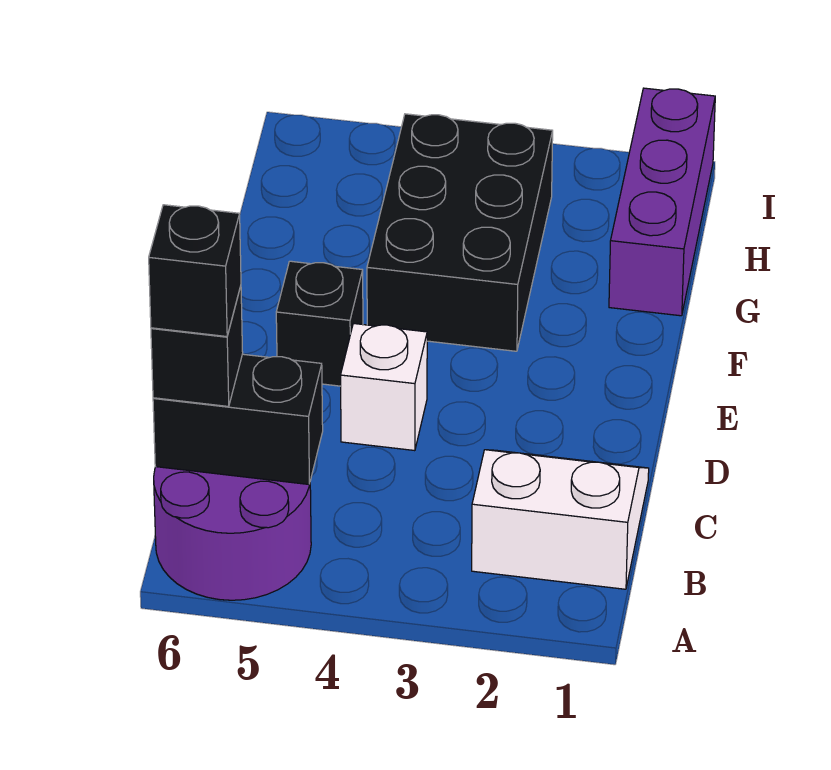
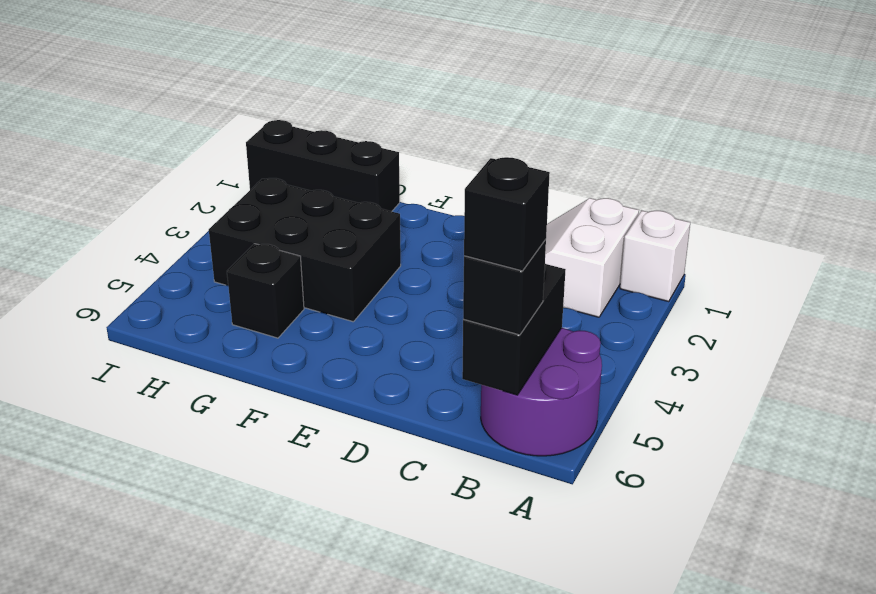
white brick D4 level 1 -> white brick A1 level 1
black brick E5 level 1 -> black brick G5 level 1
purple brick G1:I1 level 1 -> black brick G1:I1 level 1

